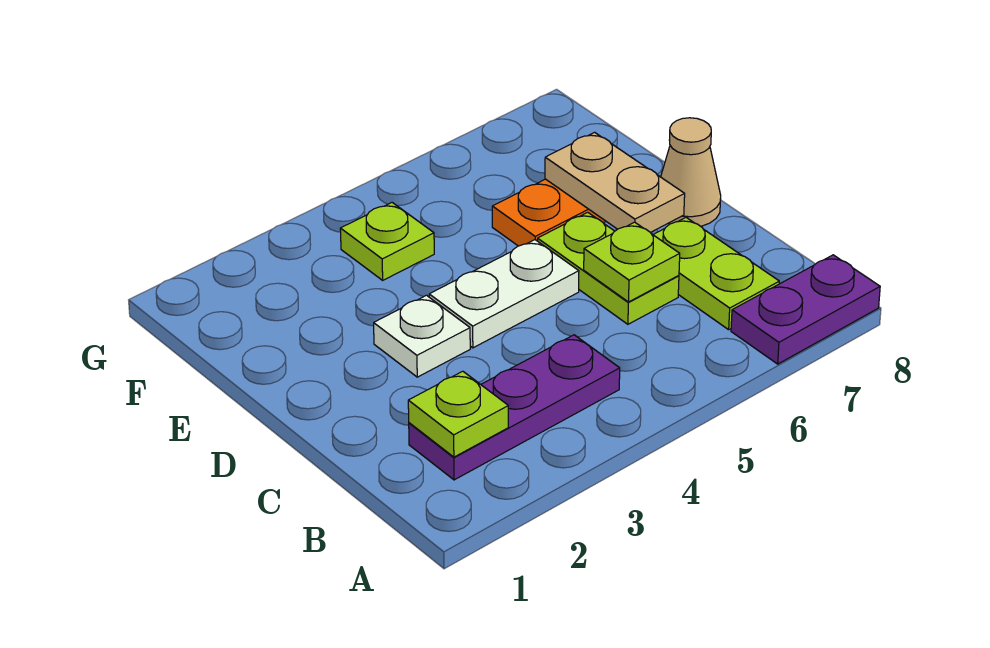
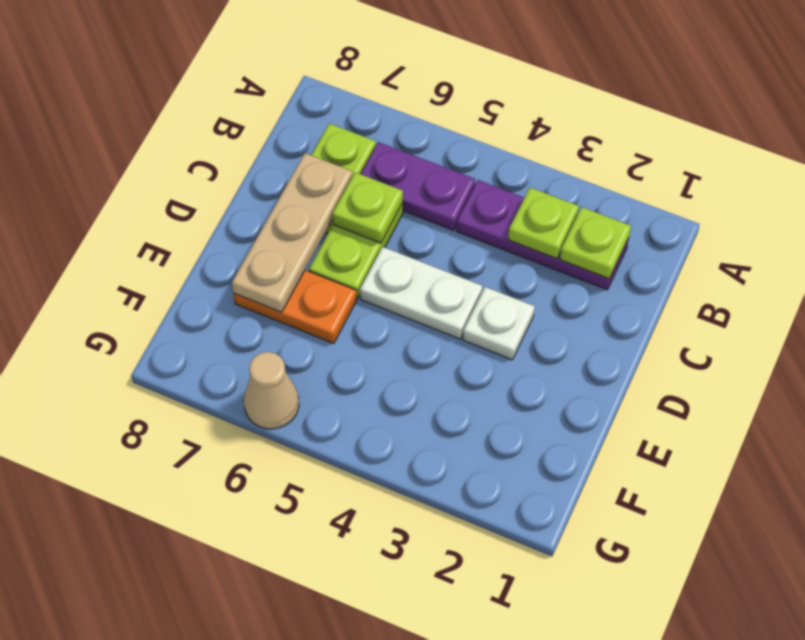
purple plate A7:A8 level 1 -> purple plate B5:B6 level 1
tan plate D7:E7 level 2 -> tan plate C7:E7 level 2
tan cone D8 level 1 -> tan cone G6 level 1
lime plate F4 level 1 -> lime plate B3 level 2

